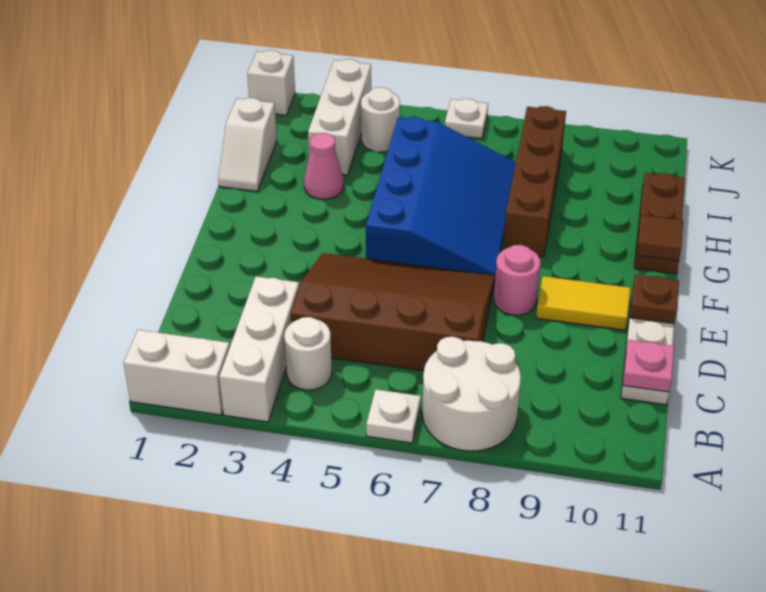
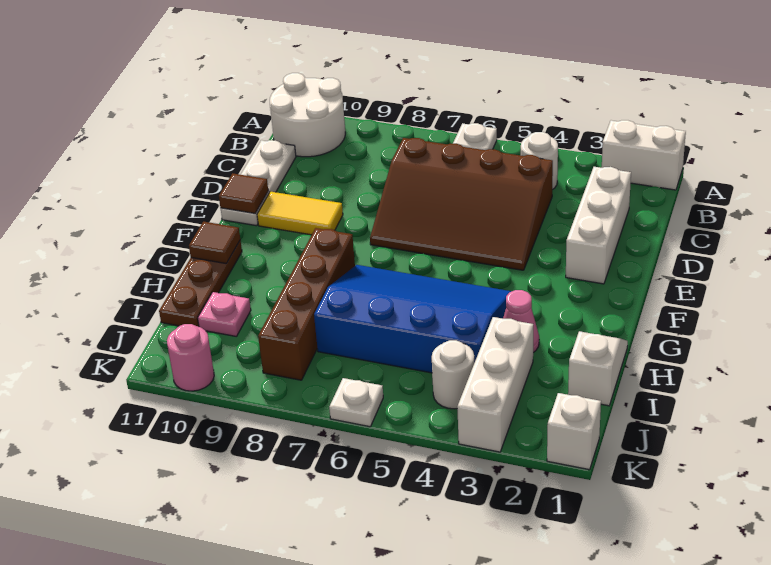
white brick A3:C3 level 1 -> white brick C2:E2 level 1
white round brick A7:B8 level 1 -> white round brick A10:B11 level 1
pink plate C11 level 2 -> pink plate I10 level 1
pink round brick E8 level 1 -> pink round brick K10 level 1
brown plate E11 level 2 -> brown tile E11 level 2
blue slope F5:I7 level 1 top 5 -> blue slope G4:I7 level 1 top I

